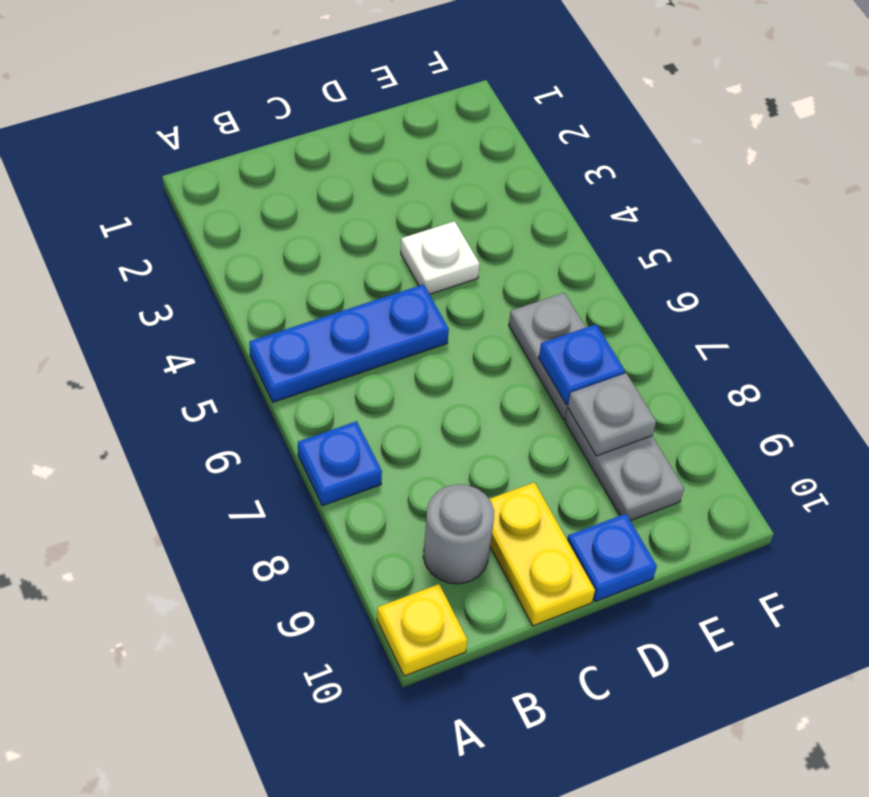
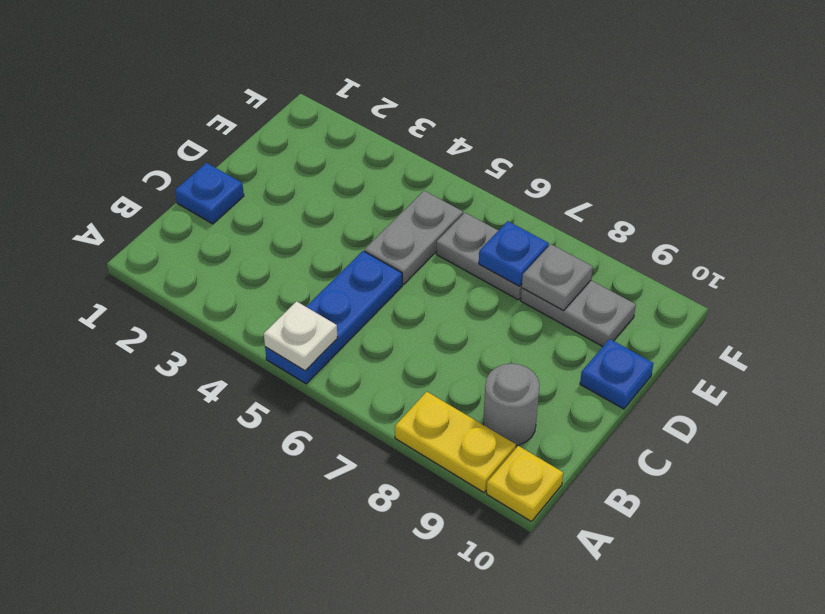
blue plate A7 level 1 -> blue plate C1 level 1
yellow plate C9:C10 level 1 -> yellow plate A8:A9 level 1
white plate D4 level 1 -> white plate A5 level 2
none -> grey plate D5:E5 level 1

